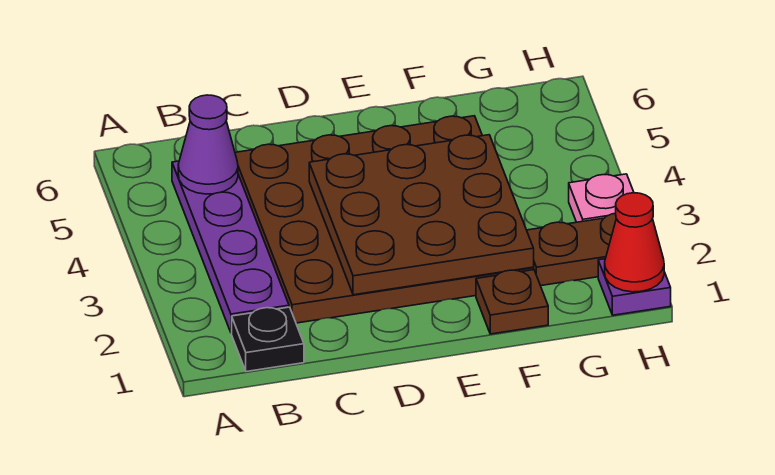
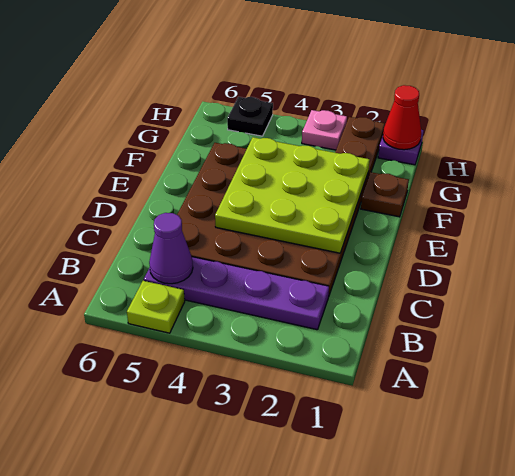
none -> lime plate A5 level 1
black plate B1 level 1 -> black plate H5 level 1
brown plate D2:F4 level 2 -> lime plate D2:F4 level 2

